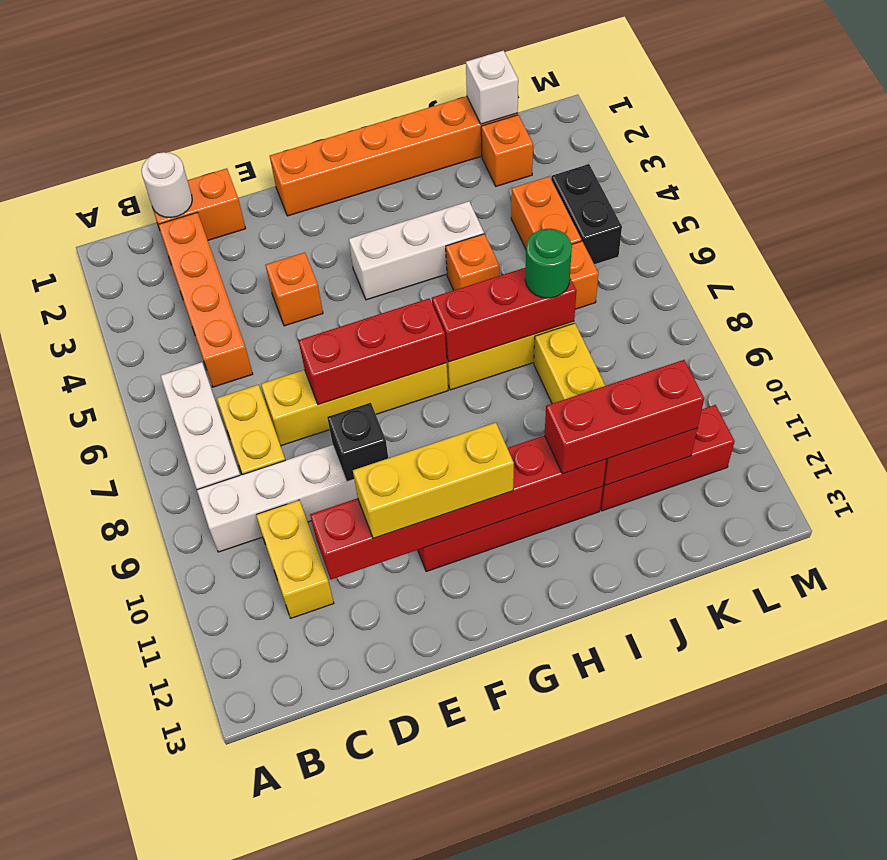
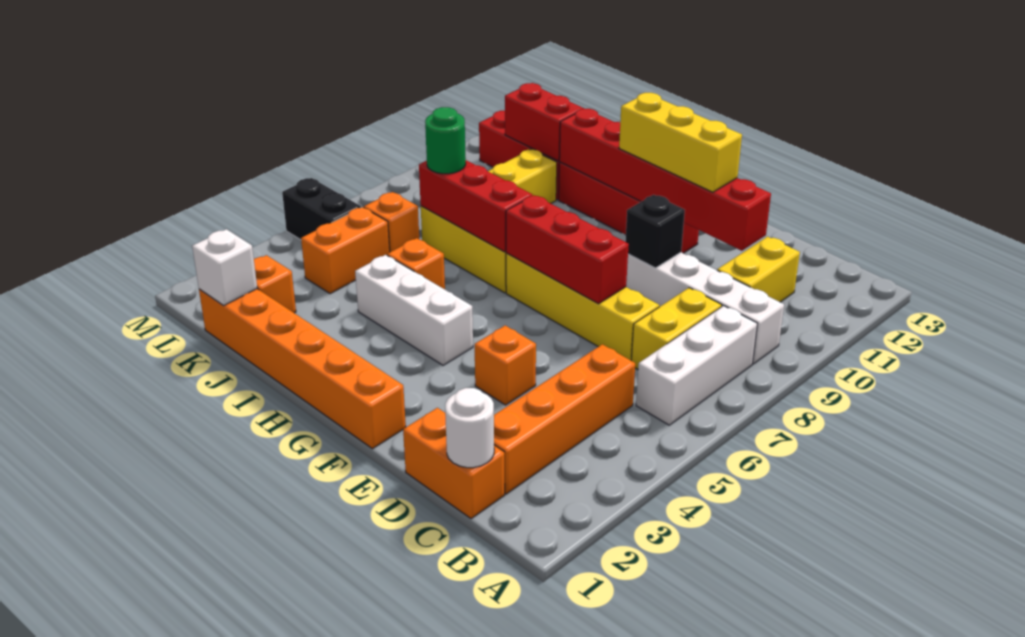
red brick I11:K11 level 3 -> none
black brick L4:L5 level 1 -> black brick L5:M5 level 1

